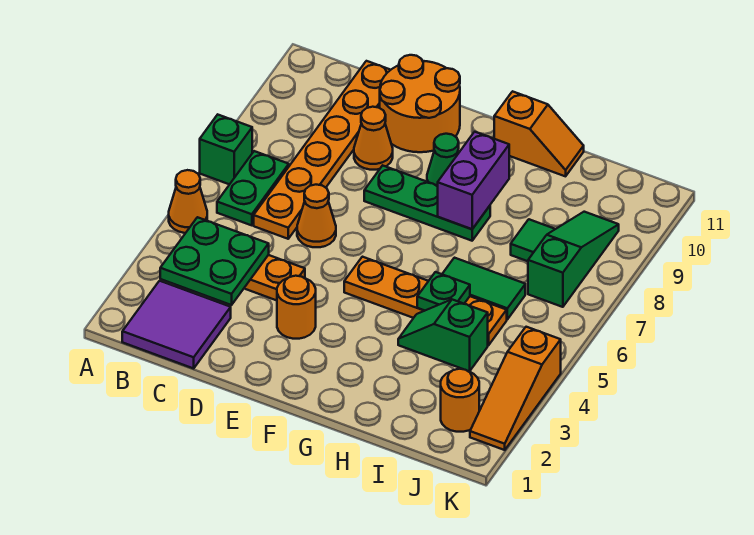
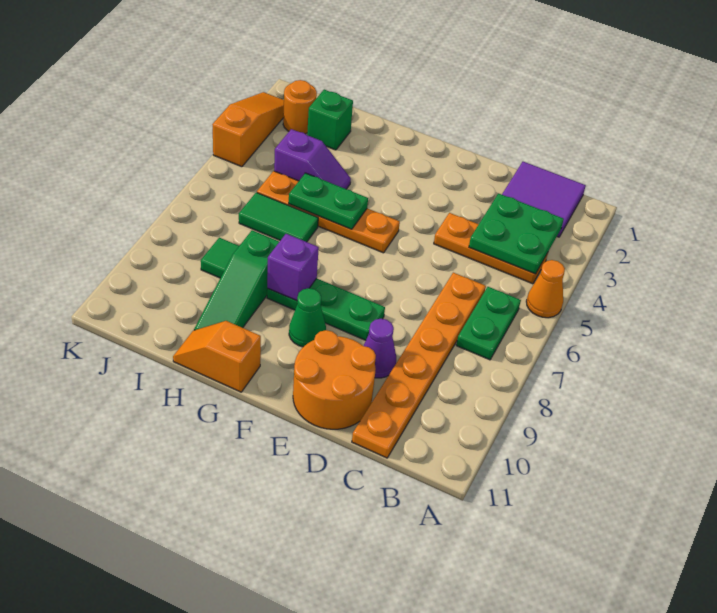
green brick A7 level 1 -> green brick I2 level 1
orange cone D6 level 1 -> none
orange cone D9 level 1 -> purple cone D9 level 1
orange round brick E3 level 1 -> none
purple brick G8:G9 level 2 -> purple brick G8 level 2
green slope H4:I4 level 1 top I -> purple slope H4:I4 level 1 top I
green plate H5 level 2 -> green plate G5:H5 level 2
green slope J7:J9 level 1 top 7 -> green slope H8:H10 level 1 top 8

